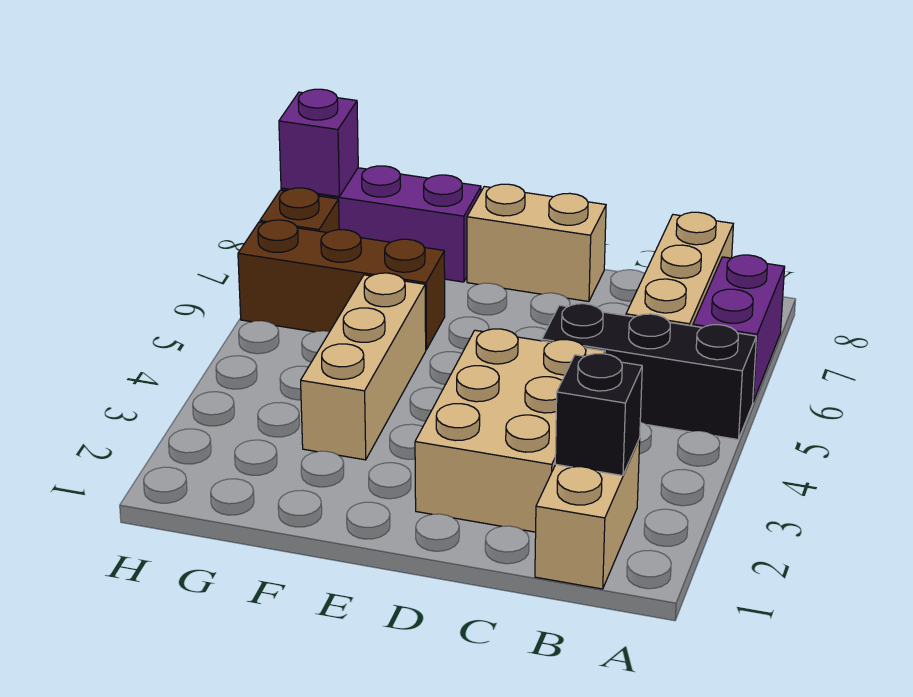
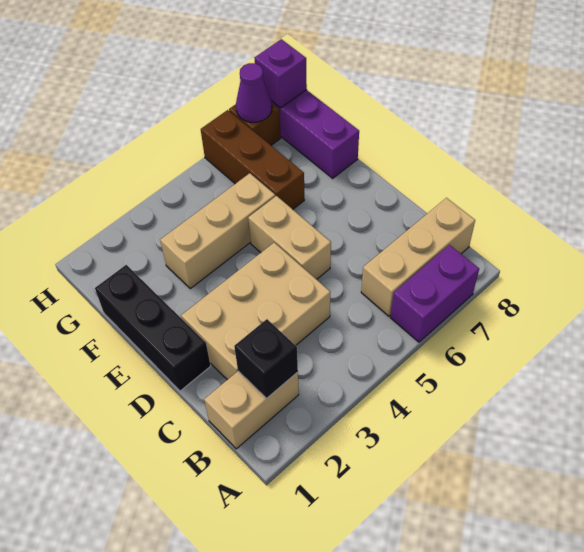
black brick A5:C5 level 1 -> black brick D1:F1 level 1
tan brick D8:E8 level 1 -> tan brick D5:E5 level 1
none -> purple cone H7 level 2

